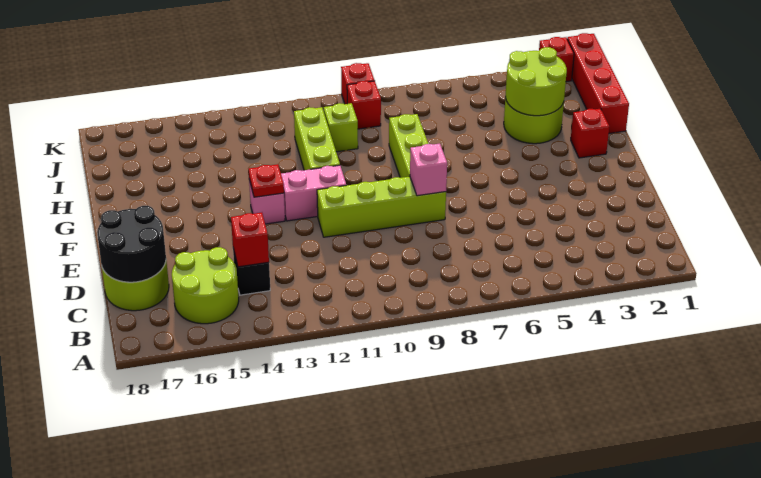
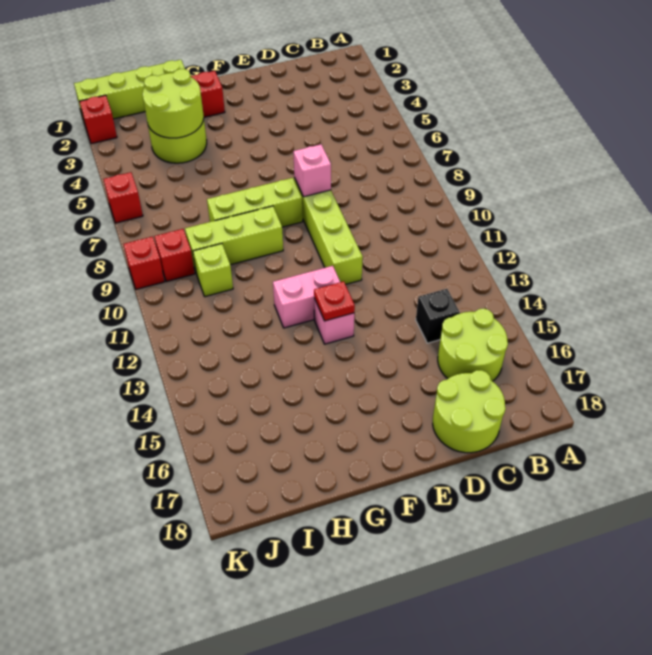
red brick C14 level 2 -> red brick K6 level 1
black round brick C17:D18 level 2 -> none
pink brick F11:F12 level 1 -> pink brick F12:G12 level 1
lime brick G11:I11 level 1 -> lime brick G9:I9 level 1
red brick H1:K1 level 1 -> lime brick H1:K1 level 1

